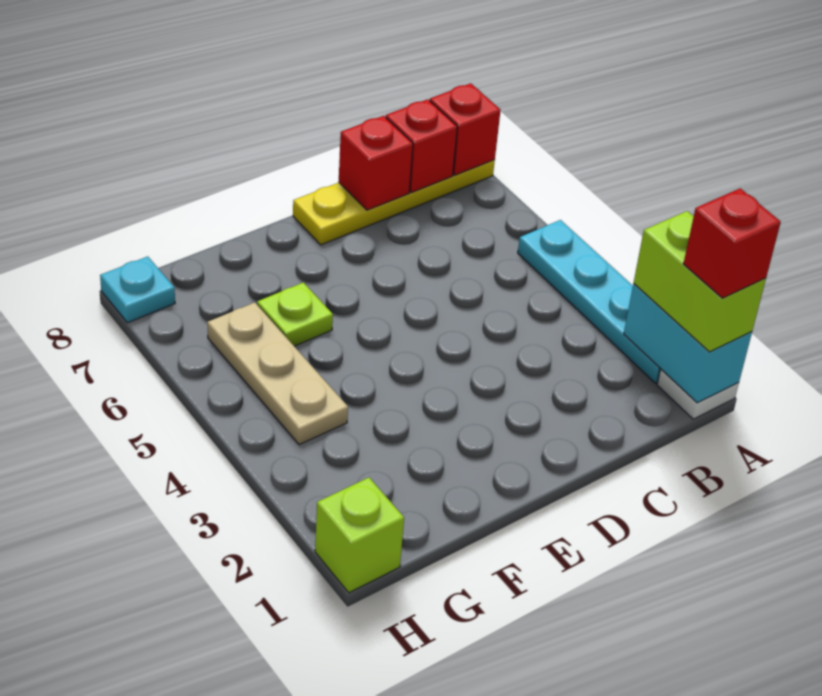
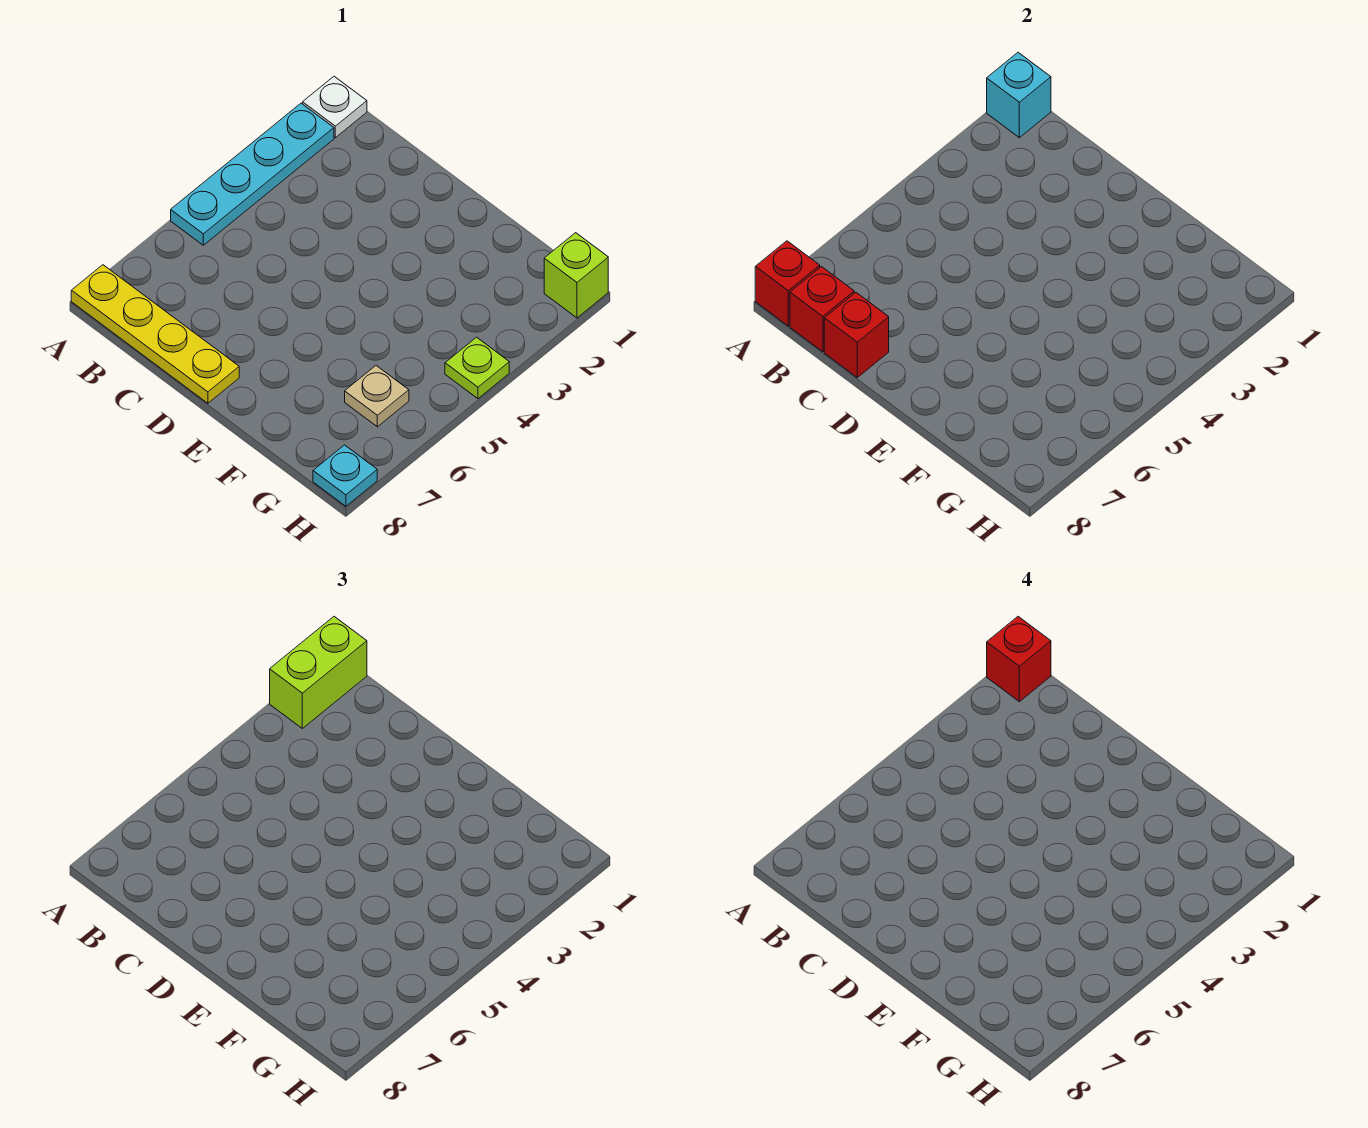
cyan brick A1:A2 level 2 -> cyan brick A1 level 2
lime plate F6 level 1 -> lime plate H4 level 1
tan plate G4:G6 level 1 -> tan plate G6 level 1

